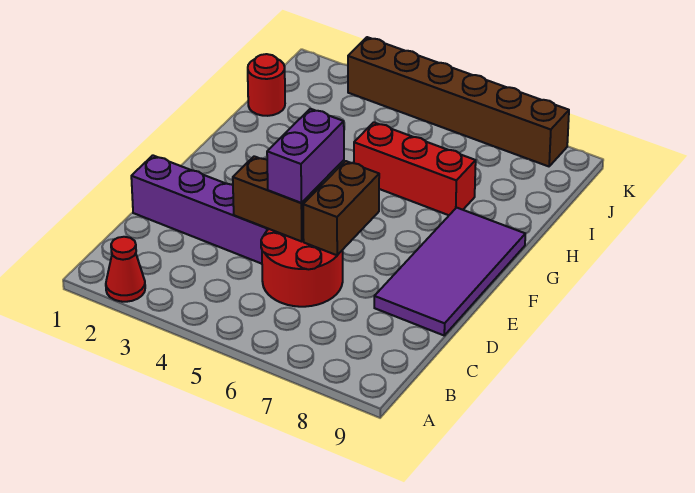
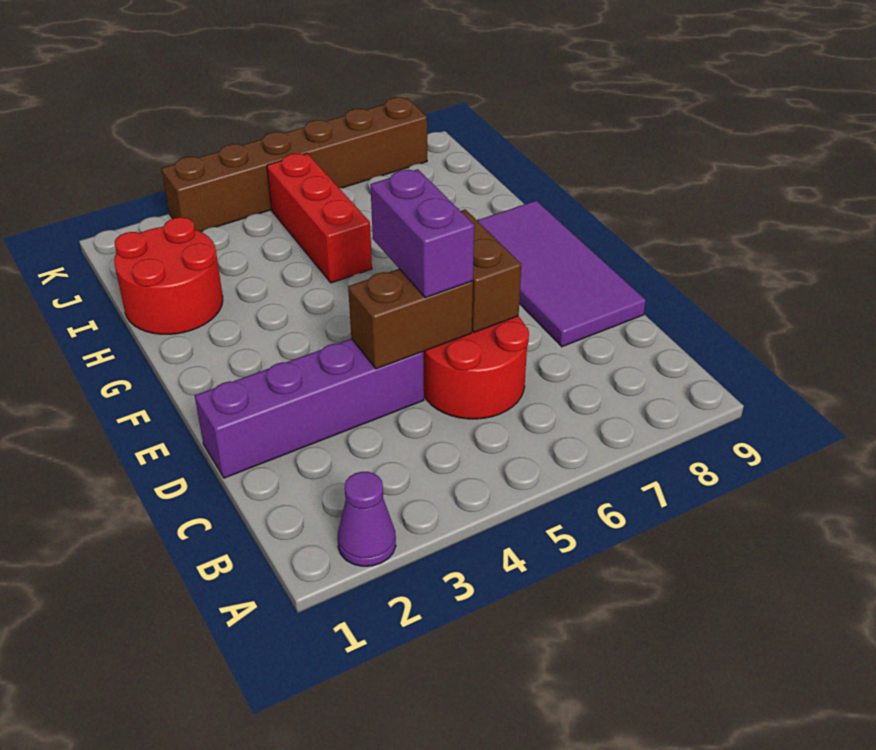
red cone A2 level 1 -> purple cone A2 level 1
red brick H5:H7 level 1 -> red brick H5:J5 level 1
red round brick I1 level 1 -> red round brick H1:I2 level 1

